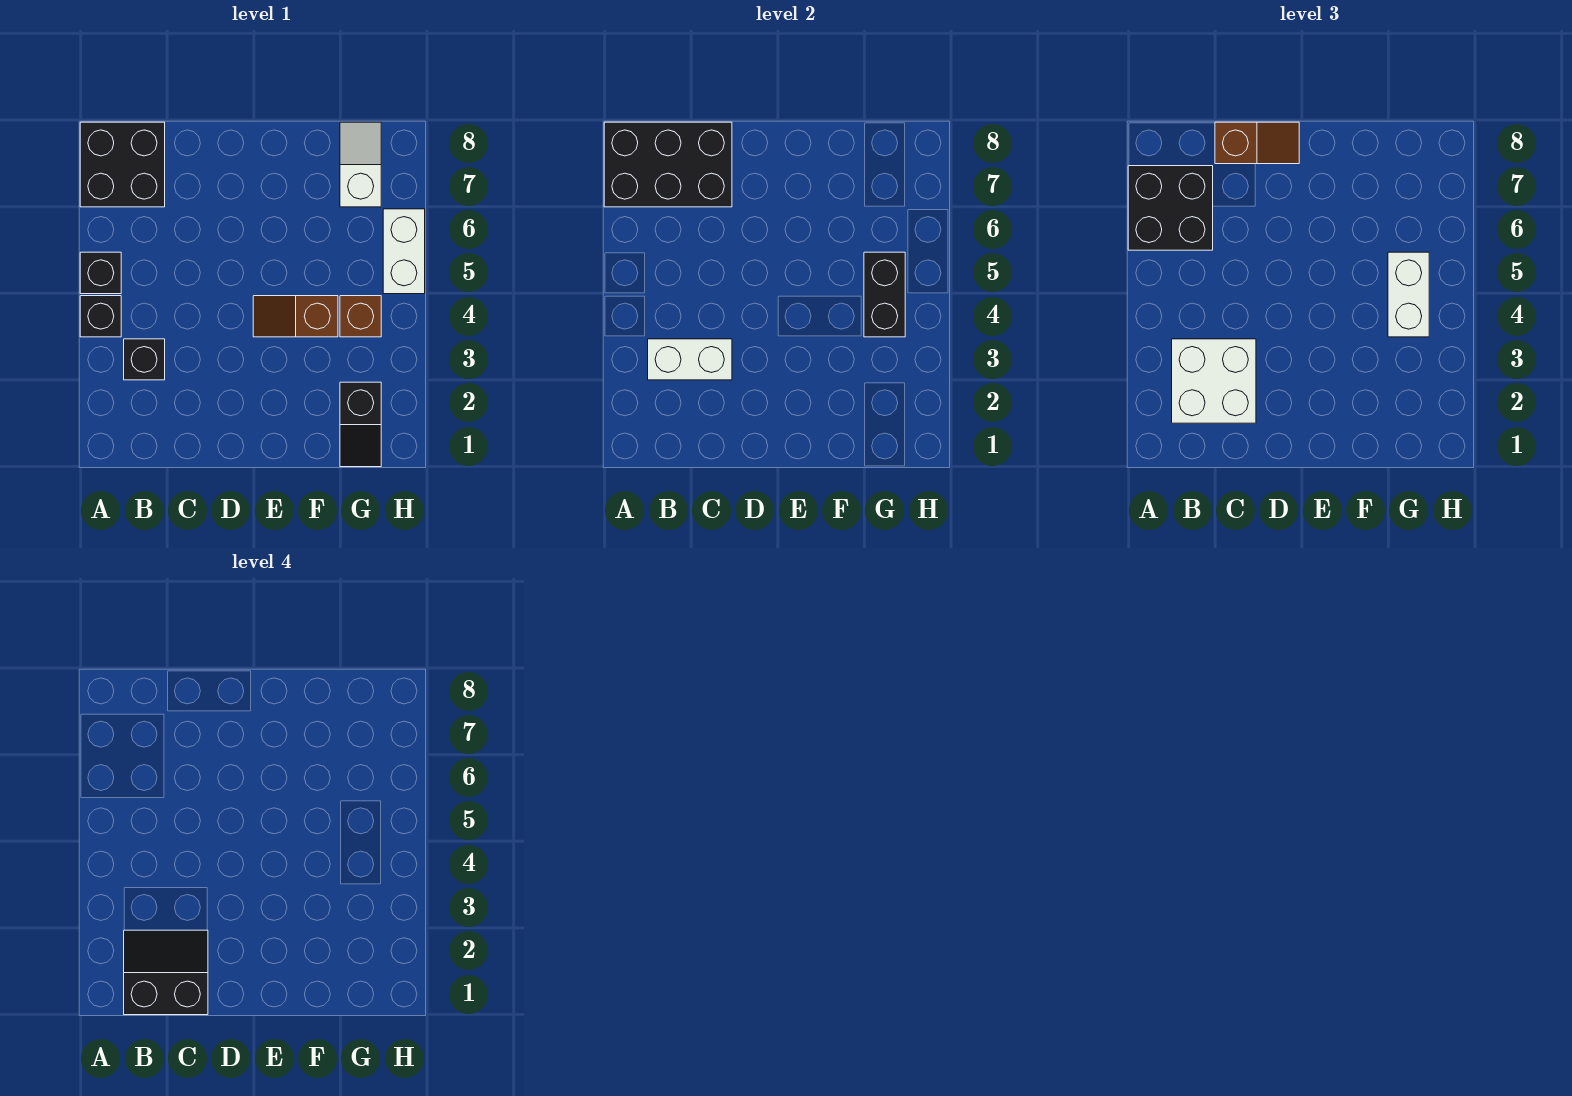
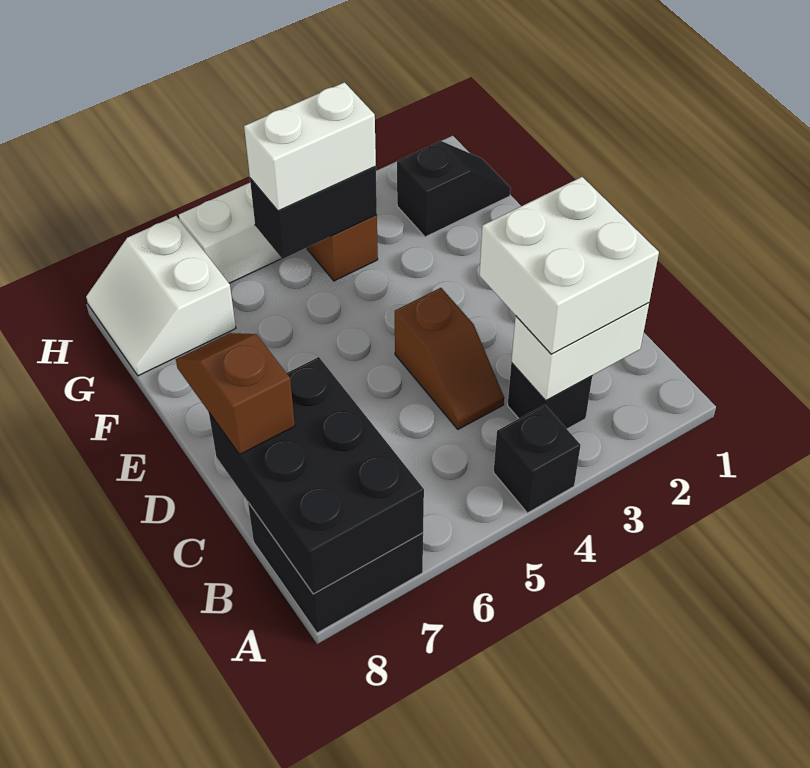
black brick A5 level 1 -> none
black brick A6:B7 level 3 -> none
black slope B1:C2 level 4 top 1 -> none
white brick B3:C3 level 2 -> white brick B2:B3 level 2
brown slope E4:F4 level 1 top F -> brown slope C4:D4 level 1 top D
white slope G7:G8 level 1 top 7 -> white slope G7:H8 level 1 top 7

